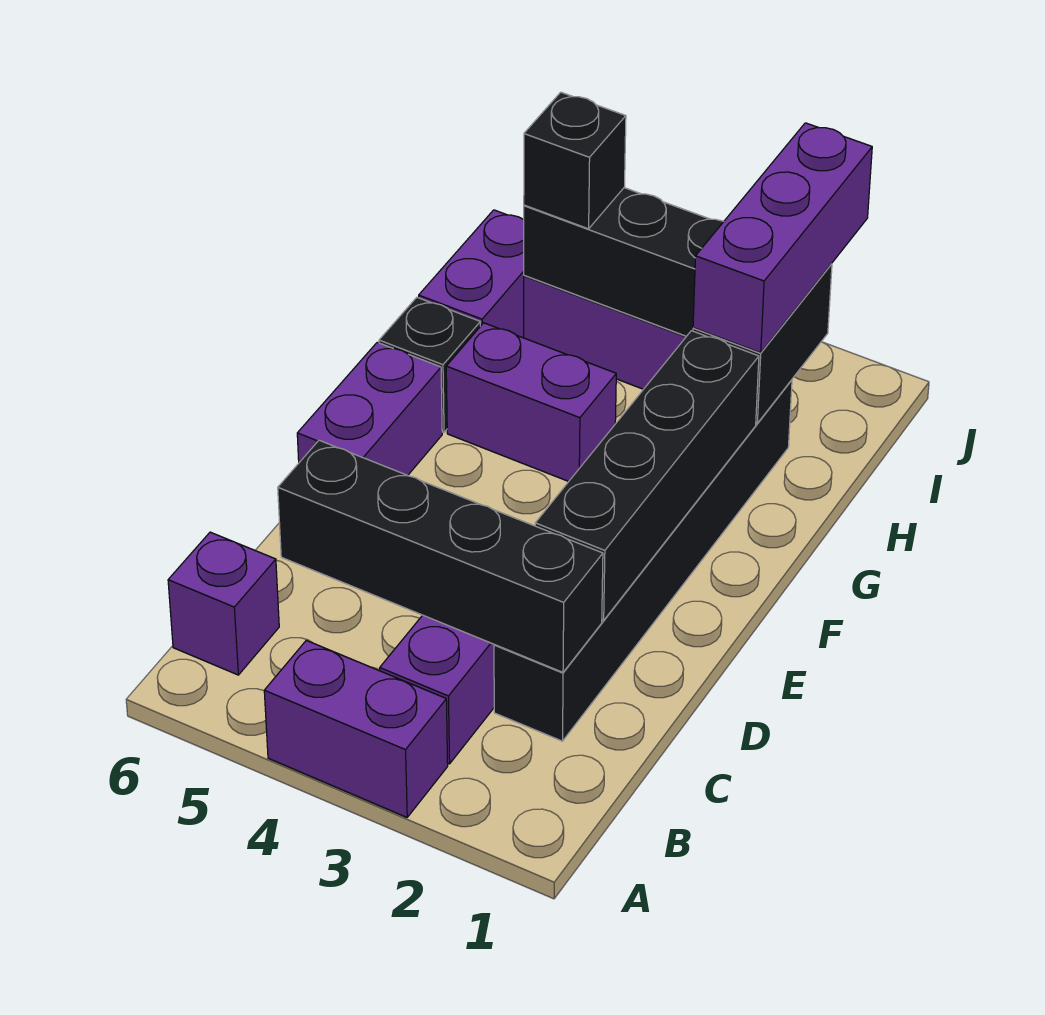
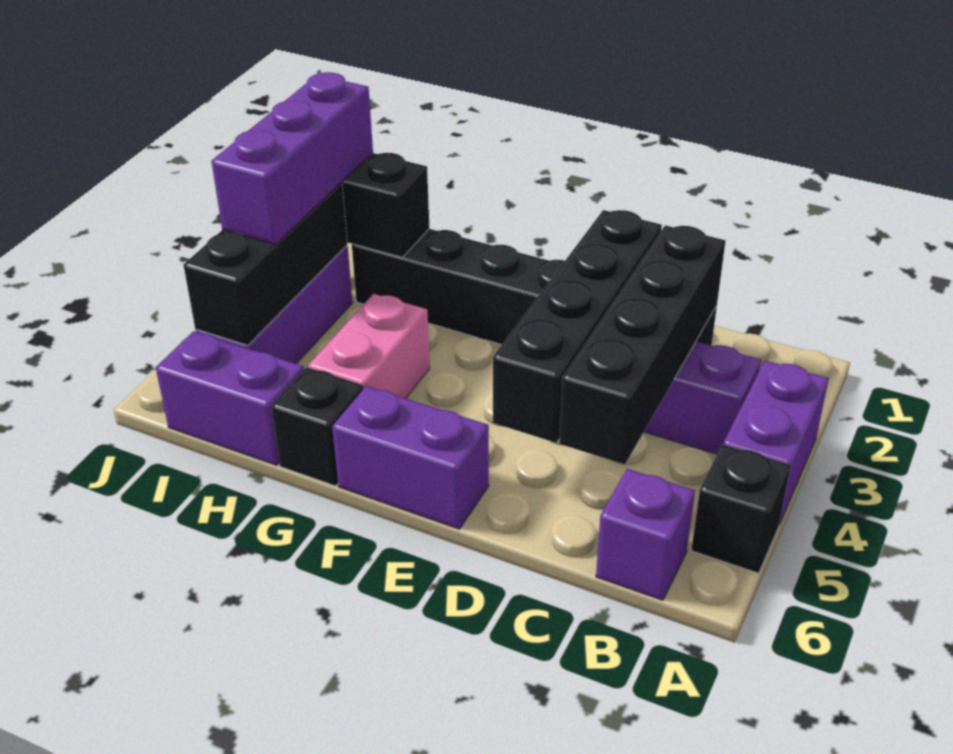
black brick D2:G2 level 2 -> black brick D2:D5 level 2
purple brick G4:G5 level 1 -> pink brick G4:G5 level 1
purple brick H2:J2 level 3 -> purple brick I2:I4 level 3
black brick I5 level 3 -> black brick A5 level 1

